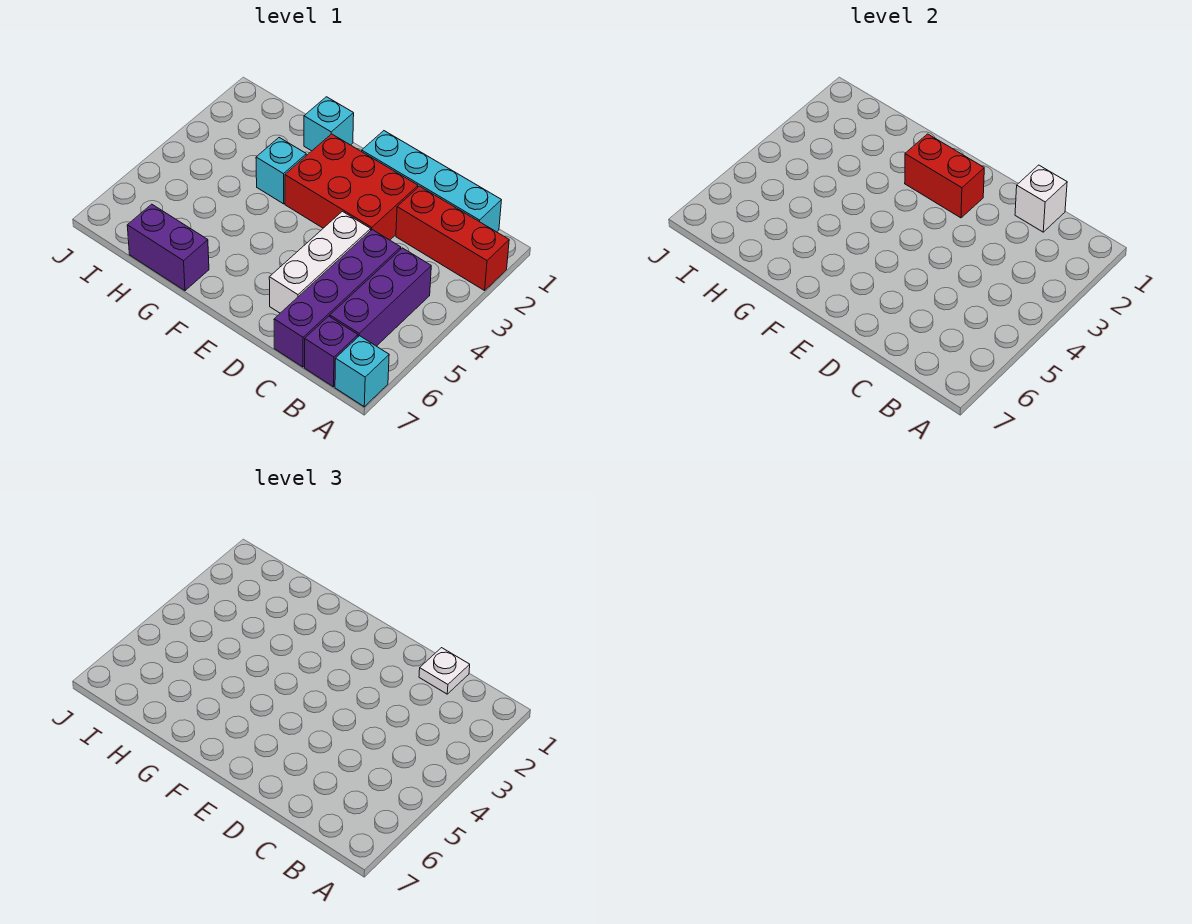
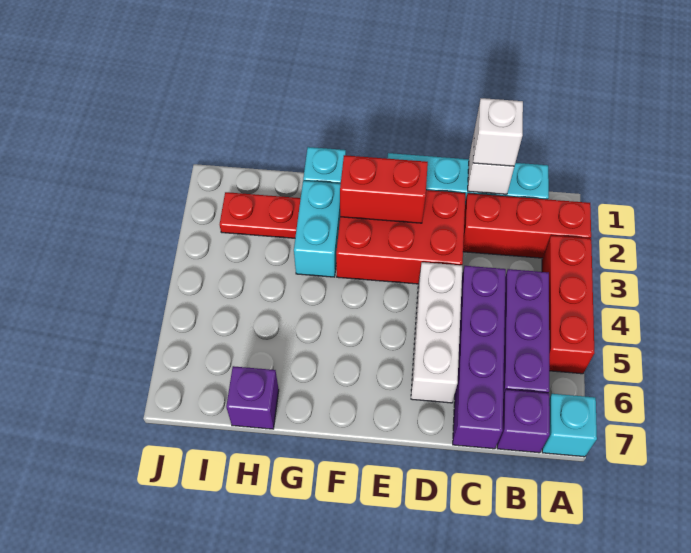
none -> red brick A3:A5 level 1
white plate C1 level 3 -> white brick C1 level 3
cyan brick G3 level 1 -> cyan brick G2:G3 level 1
purple brick G7:H7 level 1 -> purple brick H7 level 1
none -> red plate H2:I2 level 1

